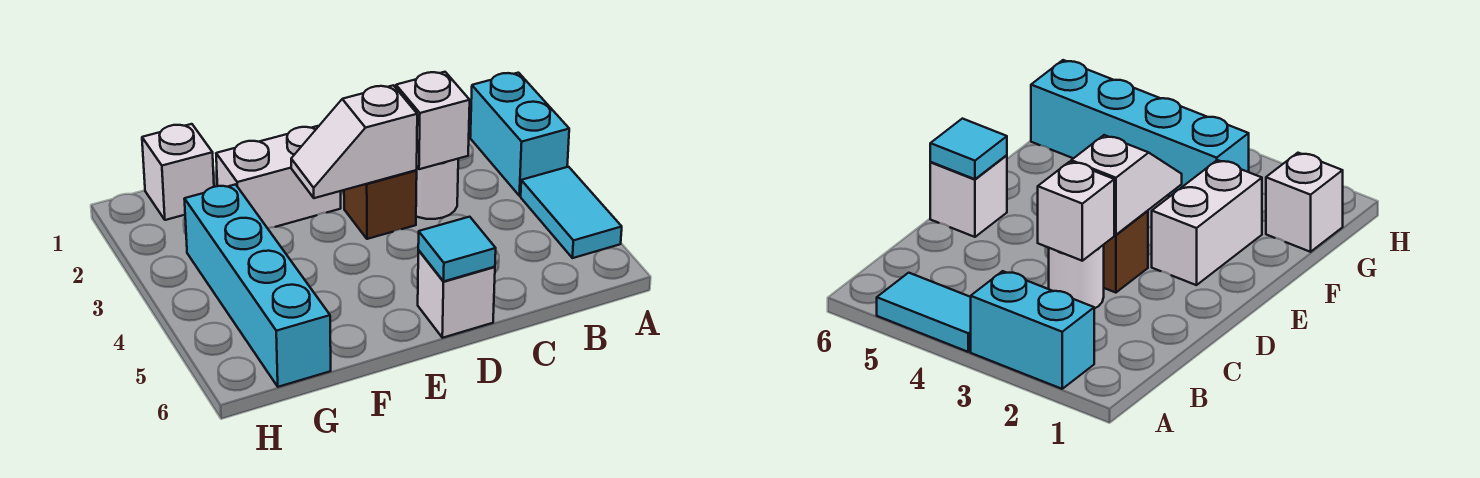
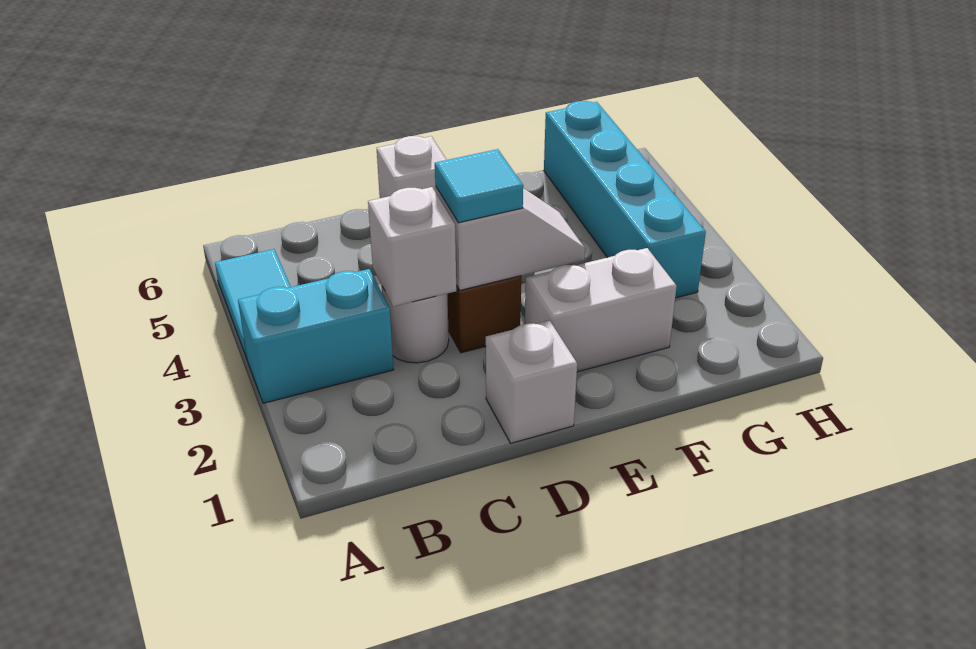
cyan brick A2:A3 level 1 -> cyan brick A3:B3 level 1
cyan tile D6 level 2 -> cyan tile D3 level 3
white brick G1 level 1 -> white brick D1 level 1

